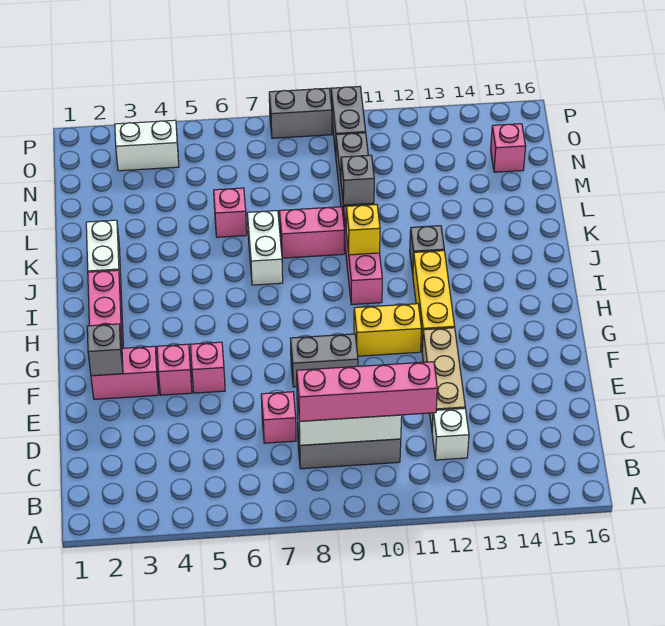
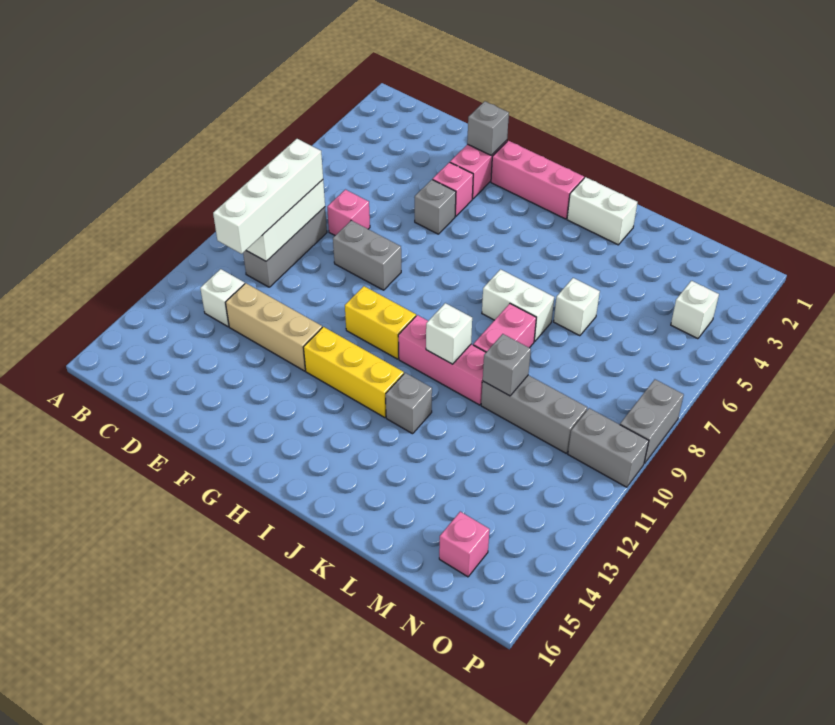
pink brick C8:C11 level 3 -> white brick C8:C11 level 3
pink brick F5 level 1 -> grey brick F5 level 1
grey brick F8:F9 level 1 -> grey brick E8:F8 level 1
yellow brick G10:G11 level 1 -> yellow brick G10:H10 level 1
yellow brick J10 level 2 -> white brick J10 level 2
pink brick L6 level 1 -> white brick L6 level 1
white brick O3:O4 level 1 -> white brick O4 level 1

